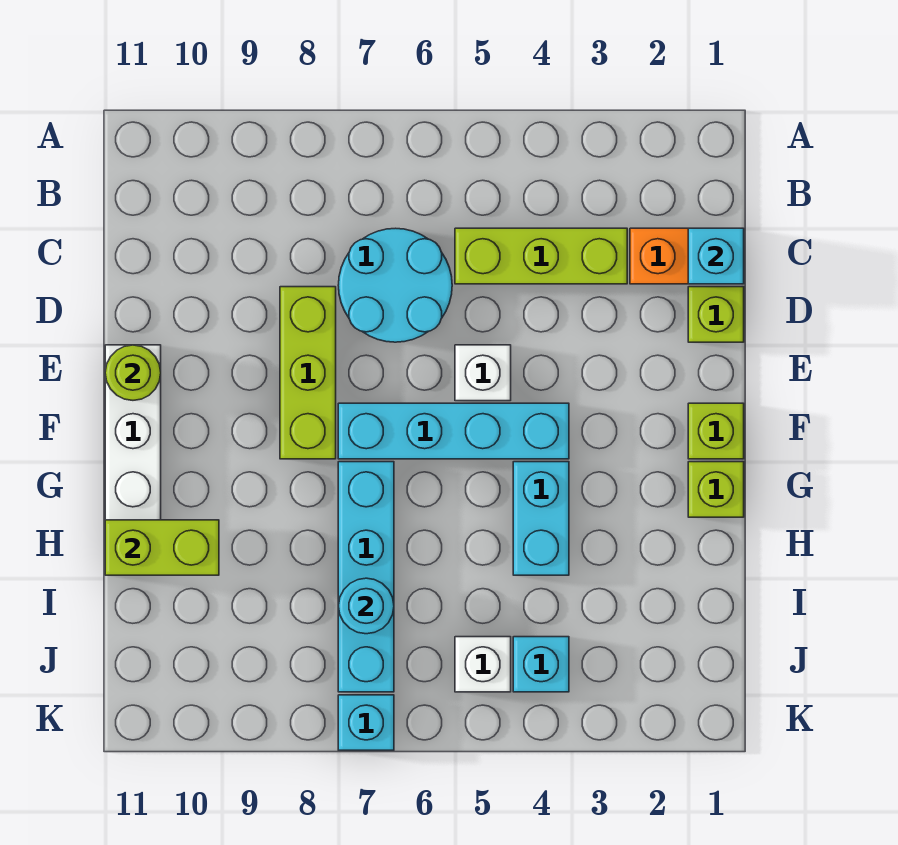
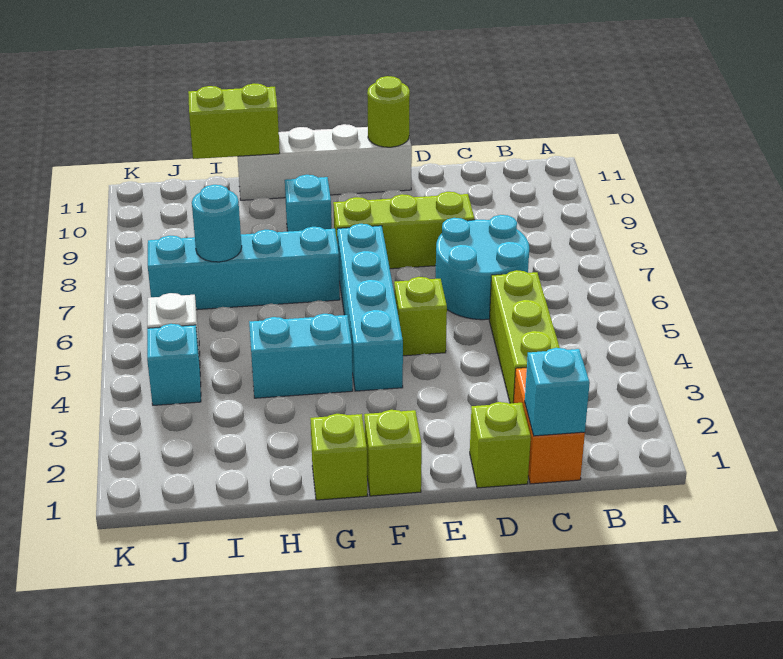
white brick E5 level 1 -> lime brick E5 level 1
lime brick H10:H11 level 2 -> lime brick H11:I11 level 2
cyan brick K7 level 1 -> cyan brick G9 level 1

